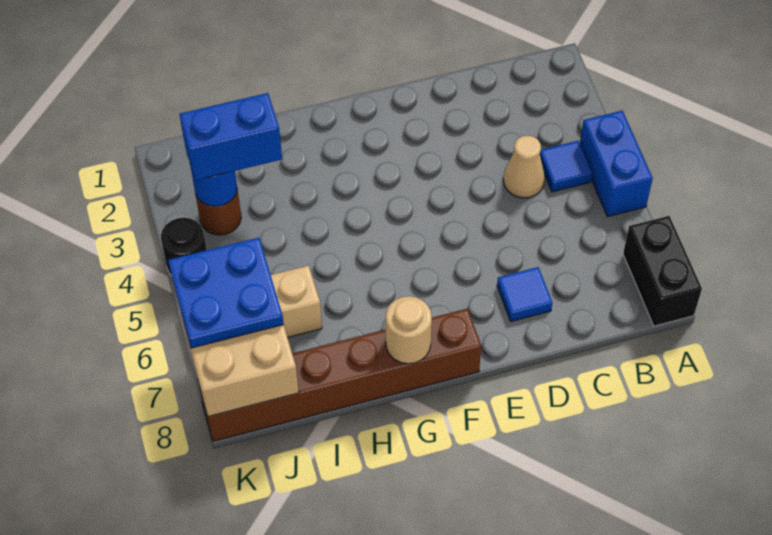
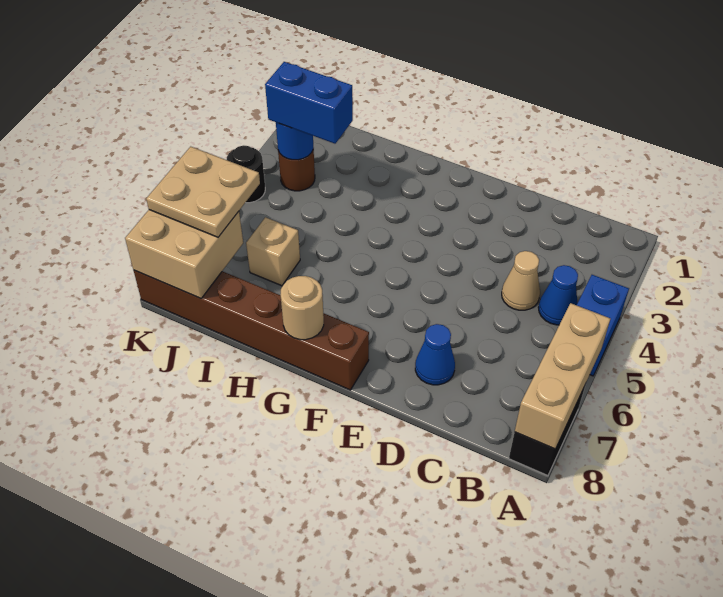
none -> tan brick A6:A8 level 2
blue tile B4 level 1 -> blue cone B4 level 1
blue tile D7 level 1 -> blue cone D7 level 1
blue plate J6:K7 level 3 -> tan plate J6:K7 level 3

